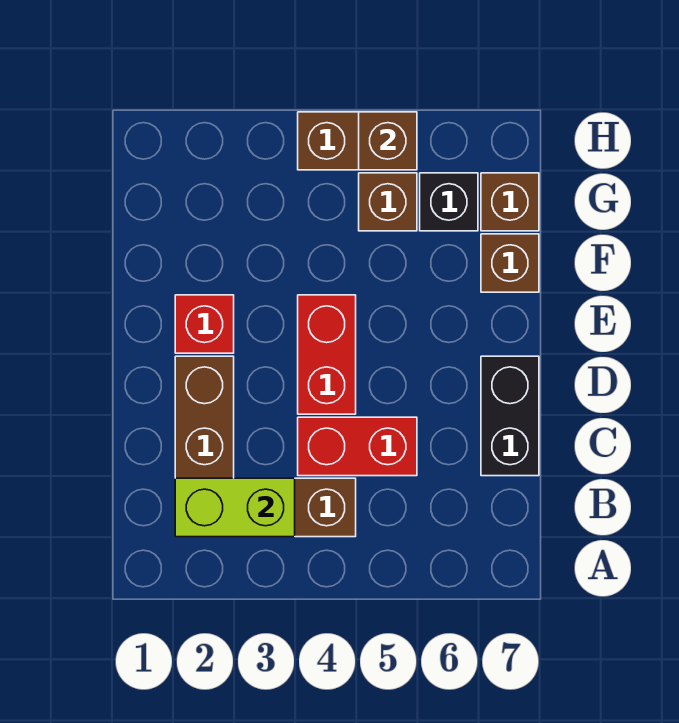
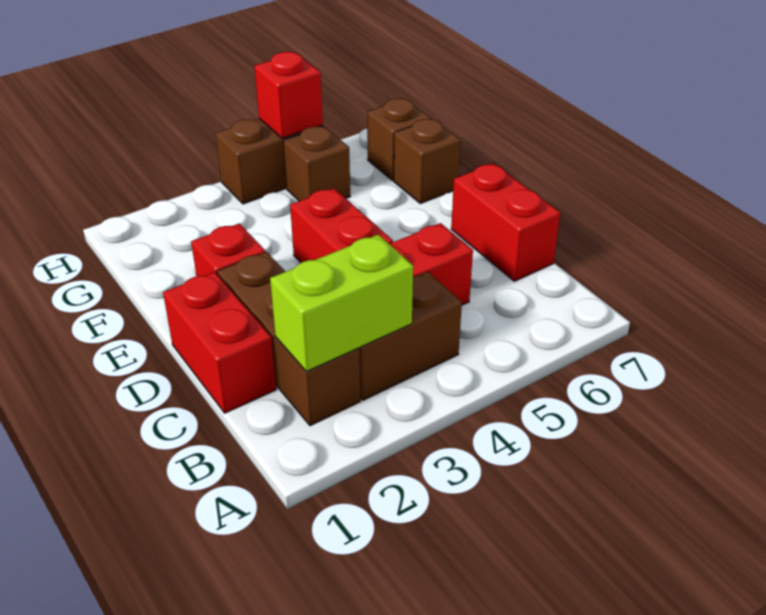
none -> red brick C1:D1 level 1
black brick C7:D7 level 1 -> red brick C7:D7 level 1
black brick G6 level 1 -> none
brown brick H5 level 2 -> red brick H5 level 2

